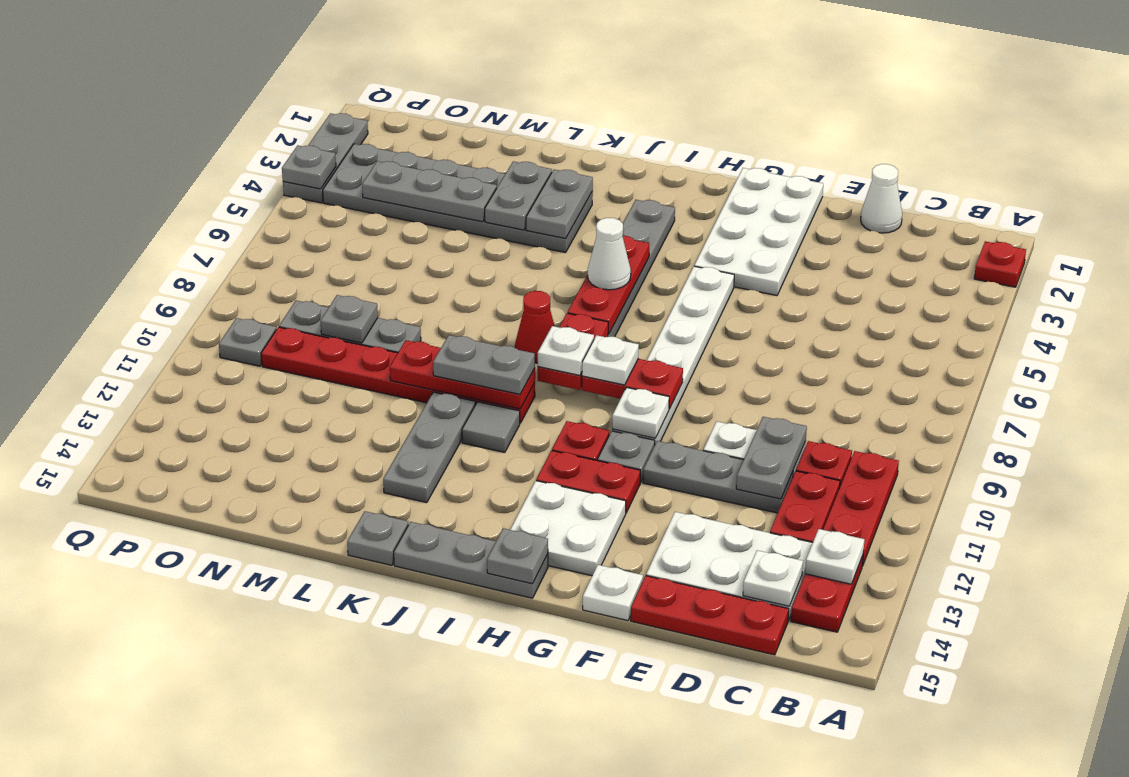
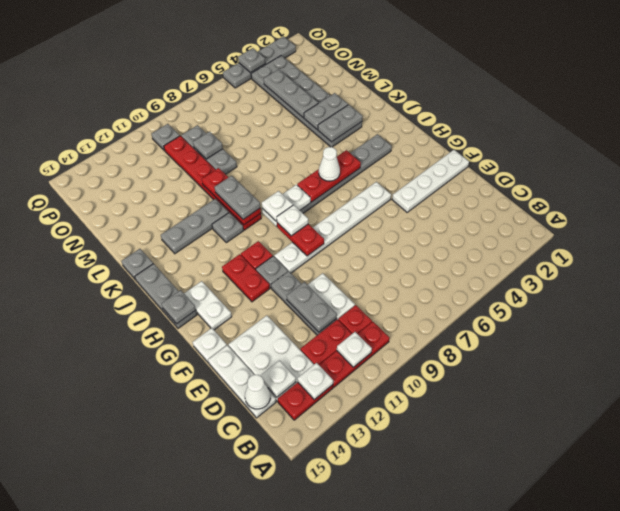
red plate A2 level 1 -> none
red plate C15:E15 level 1 -> white plate C15:E15 level 1
white cone D1 level 1 -> white cone C15 level 2
grey plate D10:D11 level 2 -> grey plate D11:E11 level 2
white plate F1:G4 level 1 -> white plate F1:F4 level 1
white plate G10 level 2 -> white plate B11 level 2
white plate G13:H14 level 1 -> white plate G14:H14 level 1
red plate I8:I9 level 2 -> white plate I8:I9 level 2
red cone J8 level 1 -> none
grey tile J11 level 1 -> grey plate J11 level 1
grey plate Q2:Q4 level 1 -> grey plate Q2:Q5 level 1

